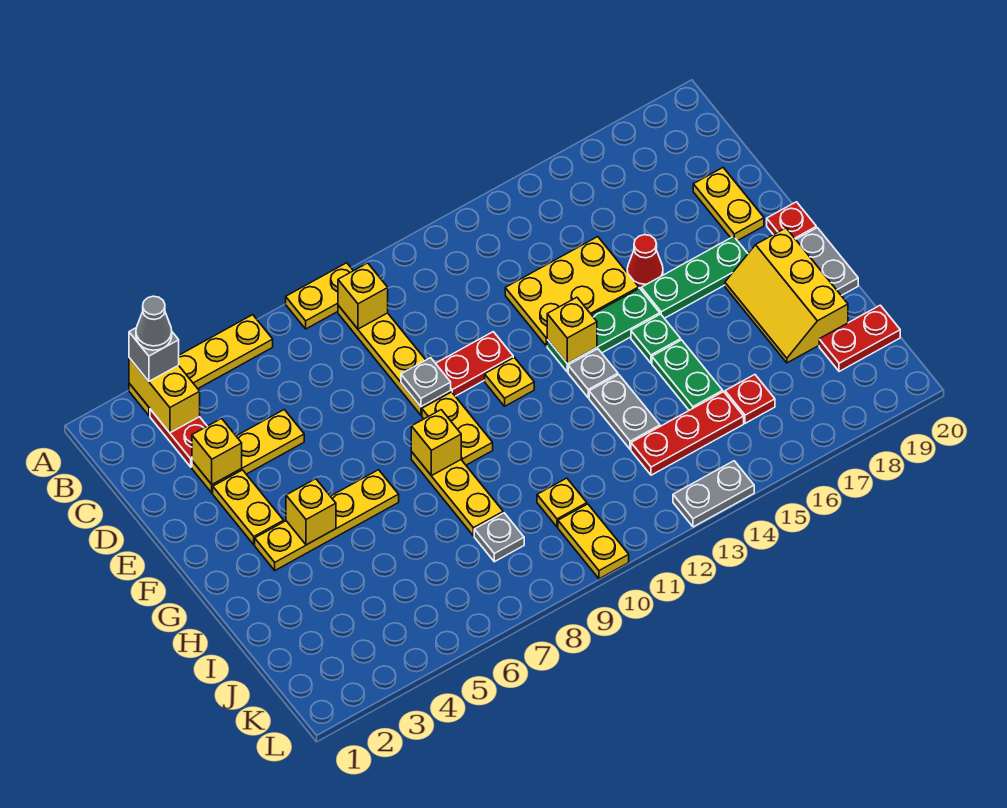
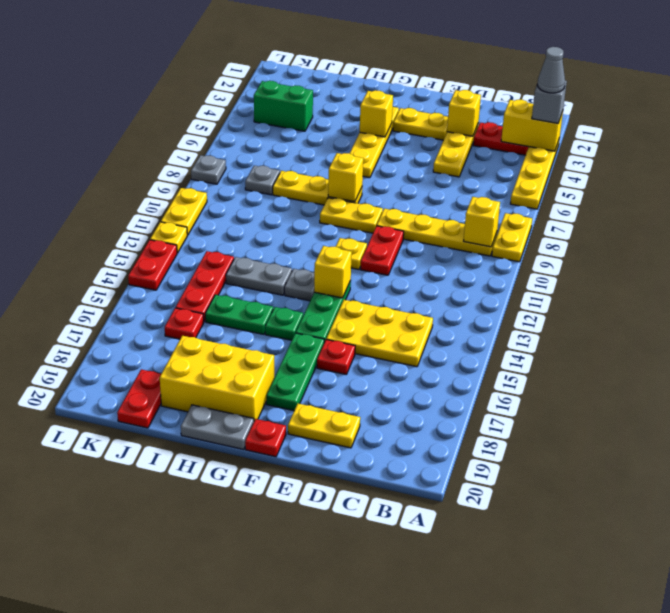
yellow plate D13:E15 level 1 -> yellow plate C14:E15 level 1
grey plate E9 level 2 -> grey plate L8 level 1
red cone E16 level 1 -> red plate E16 level 1
yellow slope G18:I19 level 1 top 19 -> yellow brick G18:I19 level 1
none -> green brick J4:K4 level 1
yellow plate J10 level 1 -> yellow plate L12 level 1
yellow plate K10:L10 level 1 -> yellow plate L10:L11 level 1
grey plate L13:L14 level 1 -> red plate L13:L14 level 1

